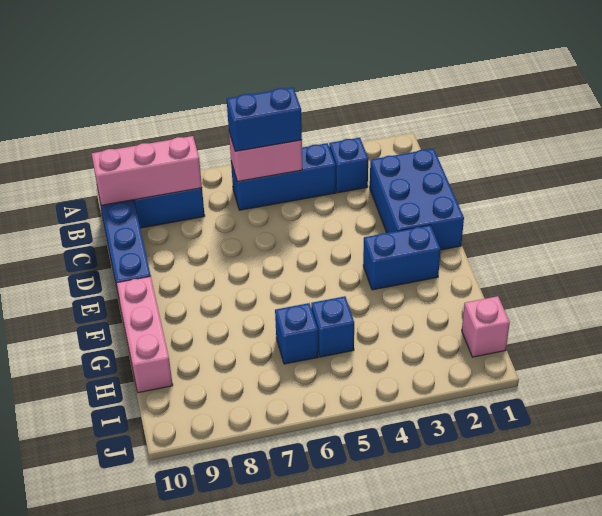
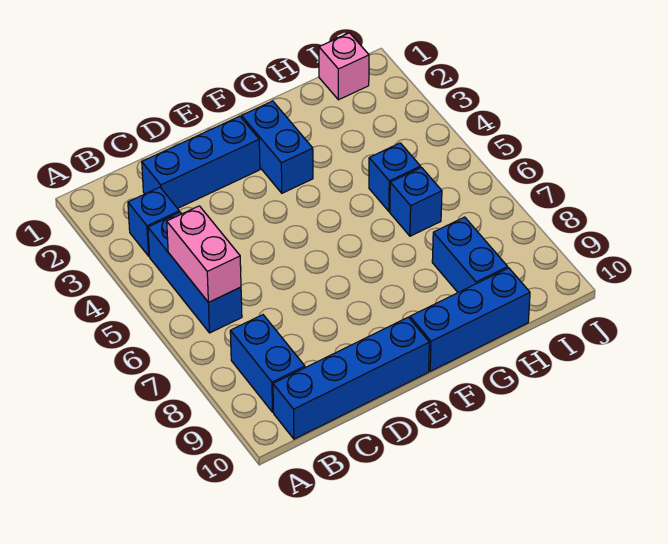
blue brick B5:B6 level 3 -> blue brick H8:H9 level 1
pink brick B8:B10 level 2 -> none
blue brick C1:E2 level 1 -> blue brick C2:E2 level 1
pink brick F10:H10 level 1 -> blue brick F10:H10 level 1

